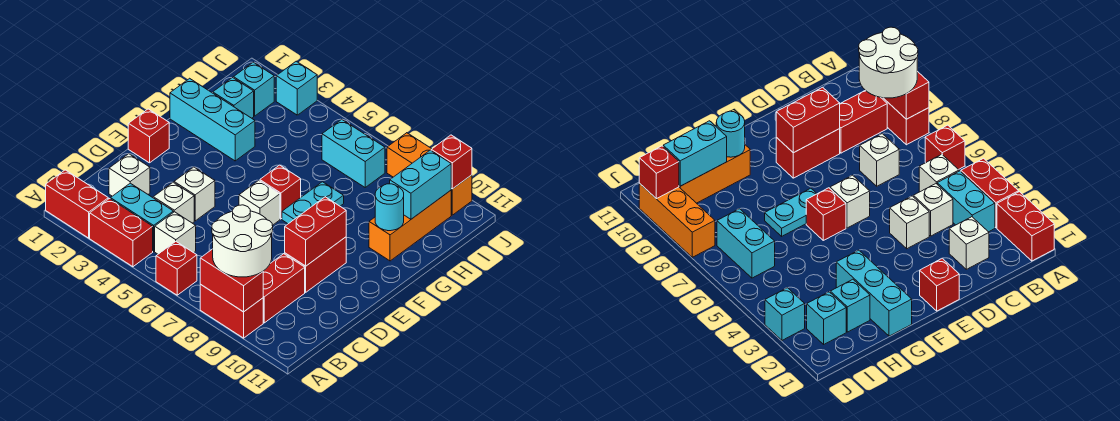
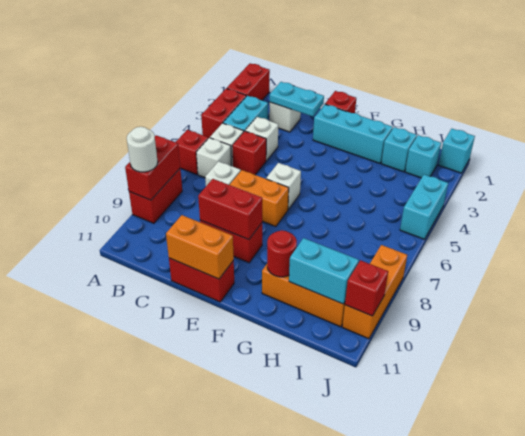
white round brick A8:B9 level 3 -> white round brick A9 level 3
red brick B9:C9 level 1 -> red brick D11:E11 level 1
white brick D4 level 1 -> white brick B6 level 1
none -> orange brick D7:E7 level 1
none -> orange brick D11:E11 level 2
red brick F6 level 1 -> red brick C5 level 1
cyan plate F7:G7 level 1 -> cyan plate C2:D2 level 2
cyan brick G1:G3 level 1 -> cyan brick E2:G2 level 1
cyan round brick G10 level 2 -> red round brick G10 level 2
cyan brick I6:I7 level 1 -> cyan brick J4:J5 level 1
cyan brick J3 level 1 -> cyan brick J1 level 1

